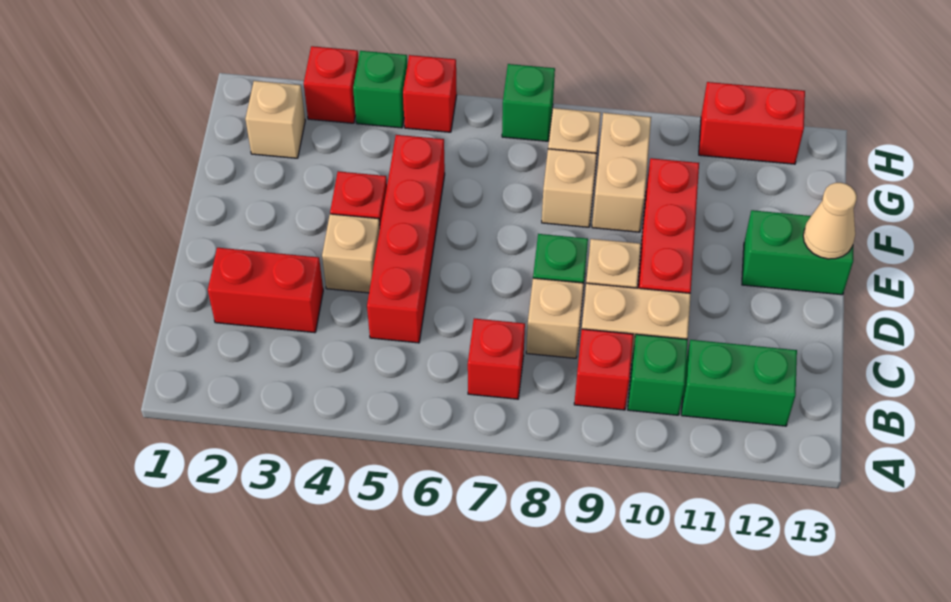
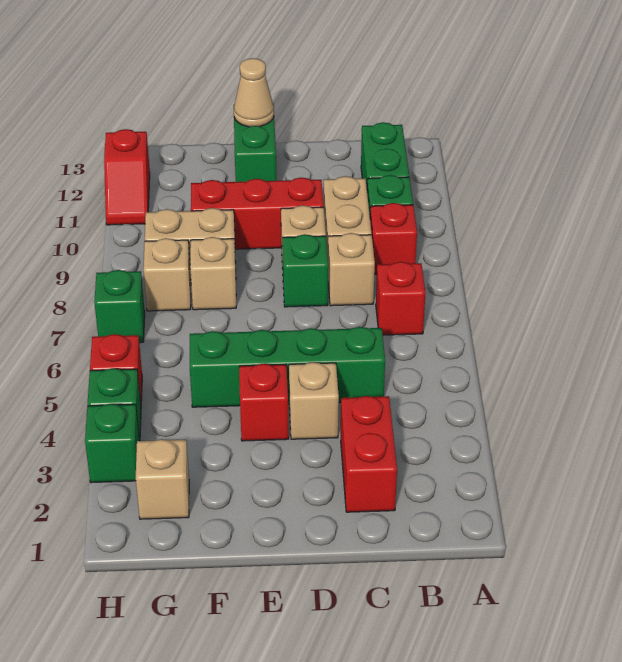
red brick C5:F5 level 1 -> green brick C5:F5 level 1
red brick H3 level 1 -> green brick H3 level 1
red brick H11:H12 level 1 -> red slope H11:H12 level 1 top 12

